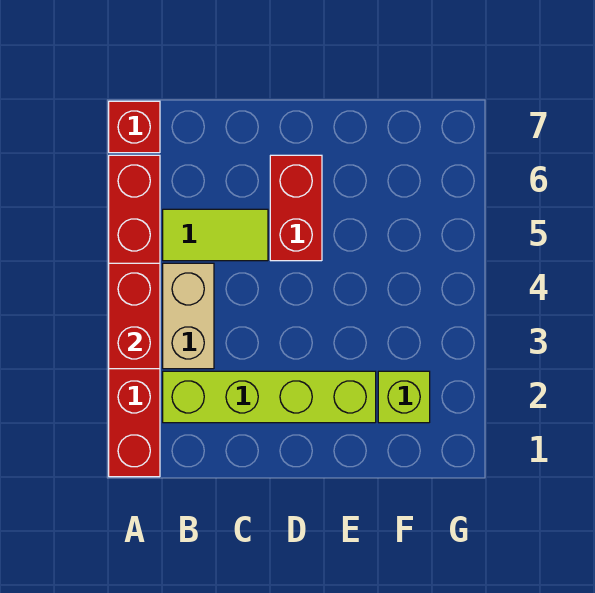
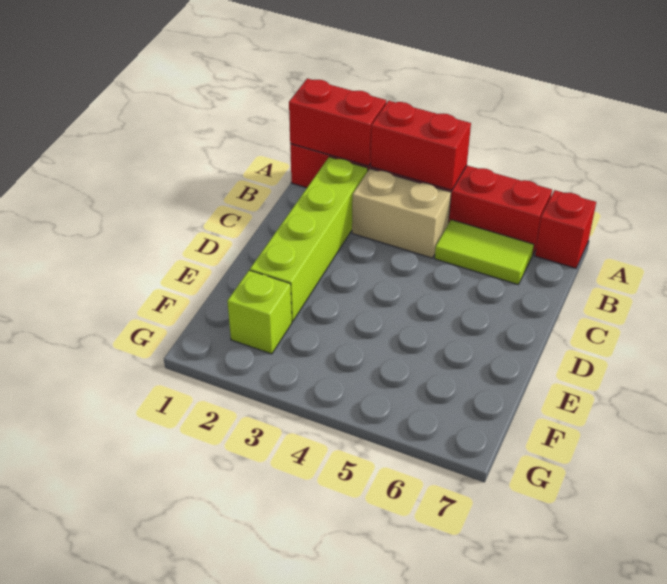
lime tile B5:C5 level 1 -> lime tile B5:B6 level 1
red brick D5:D6 level 1 -> red brick A1:A2 level 2

